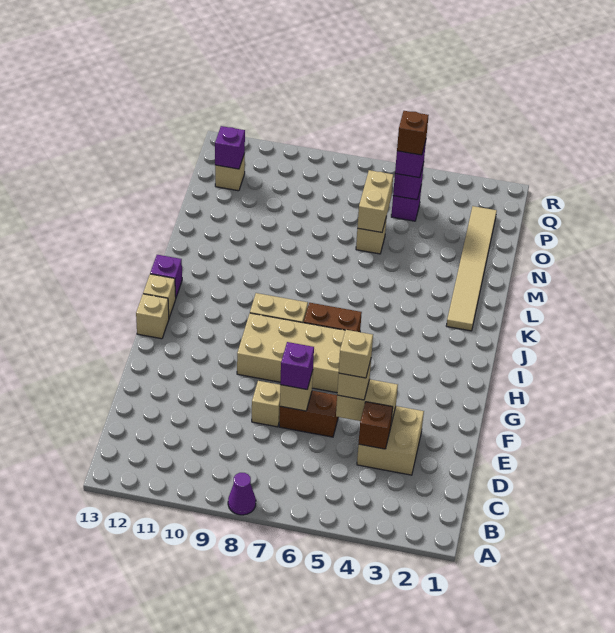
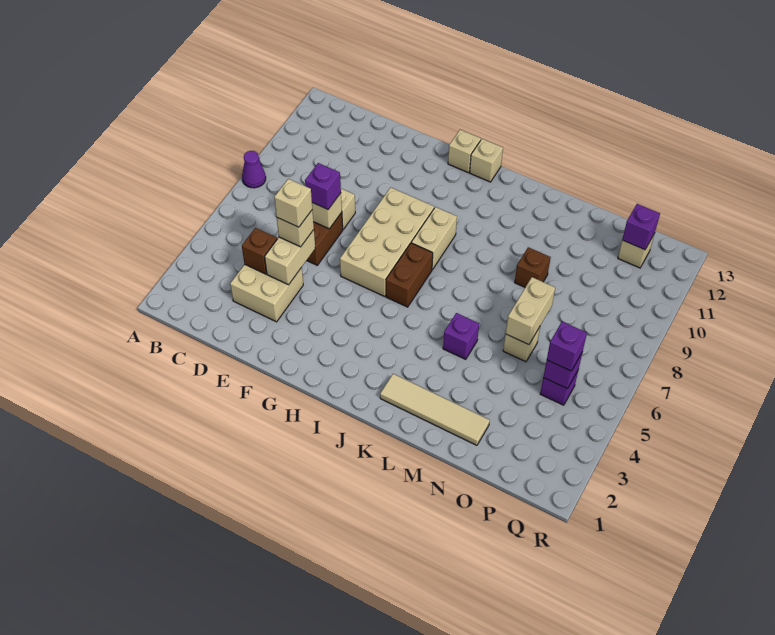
purple brick J13 level 1 -> purple brick L5 level 1
tan tile K2:P2 level 1 -> tan tile K2:N2 level 1
tan brick N6:O6 level 2 -> tan brick N6:N7 level 2
brown brick P5 level 4 -> brown brick M9 level 1

